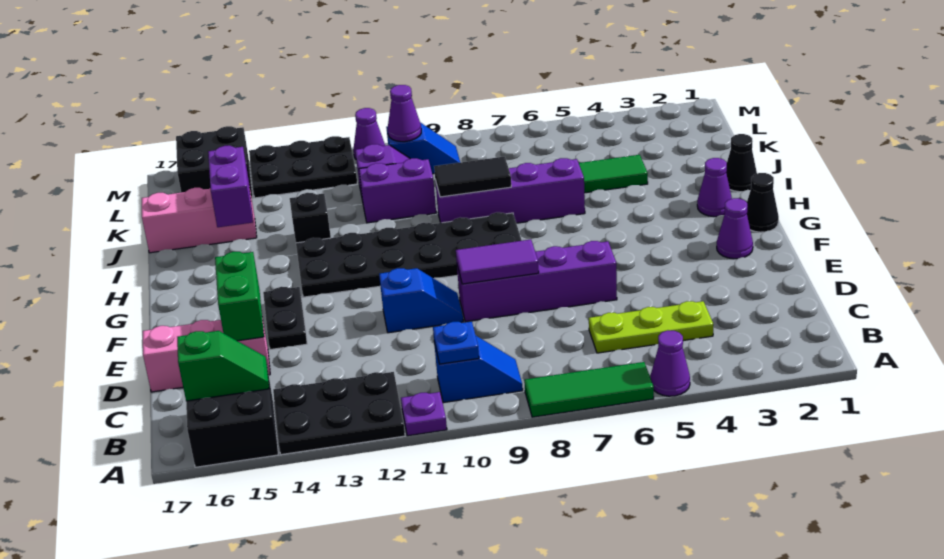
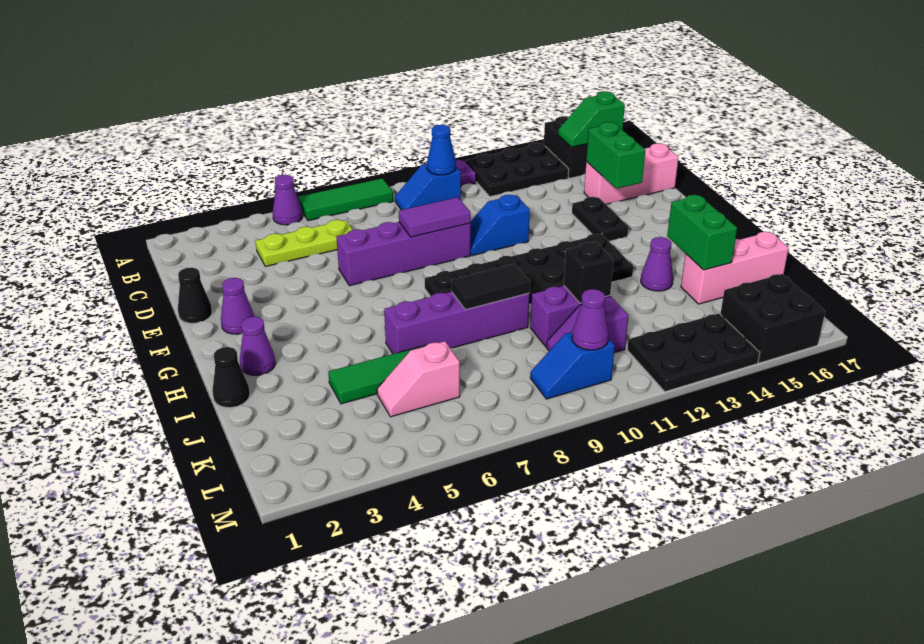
blue plate B10 level 2 -> blue cone B10 level 2
black cone G1 level 1 -> black cone E1 level 1
black brick I13 level 1 -> black brick J11 level 2
purple brick I15:J15 level 2 -> green brick I15:J15 level 2
none -> pink slope K5:K6 level 1 top 6
purple cone M11 level 1 -> purple cone I14 level 1

